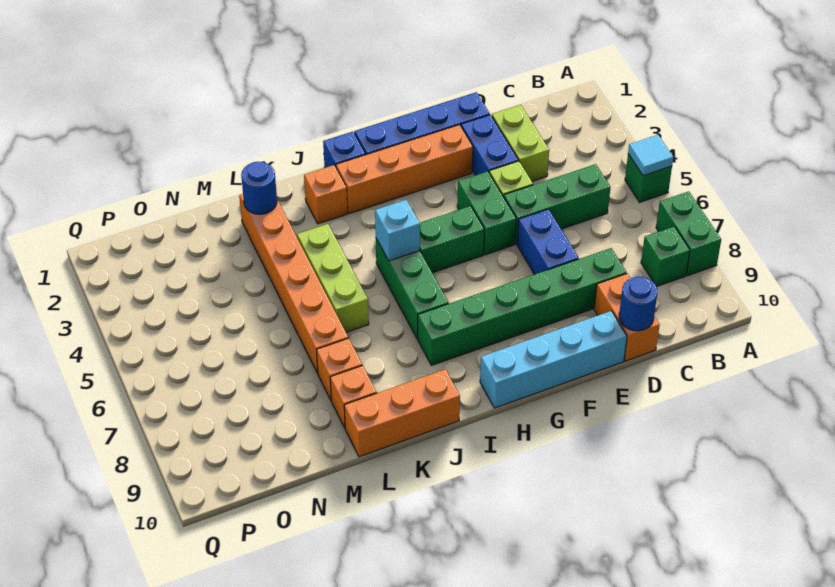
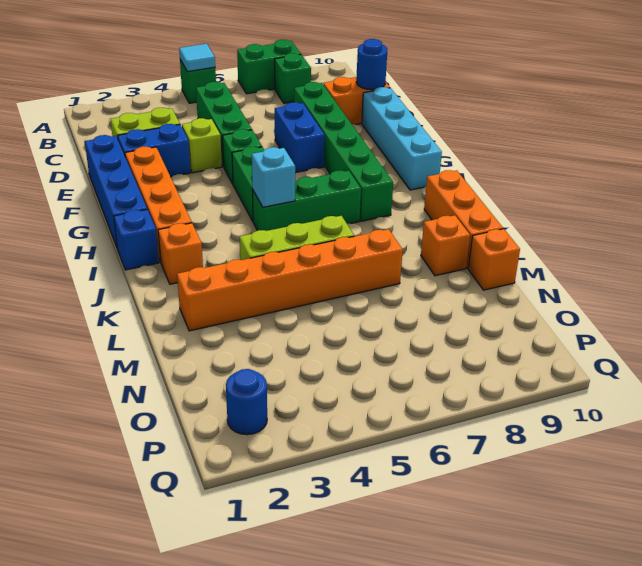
blue brick E6:E7 level 1 -> blue brick E7:F7 level 1
green brick F4:F5 level 1 -> green brick F5 level 1
blue round brick L2 level 2 -> blue round brick P2 level 1
orange brick L8 level 1 -> orange brick M10 level 1

